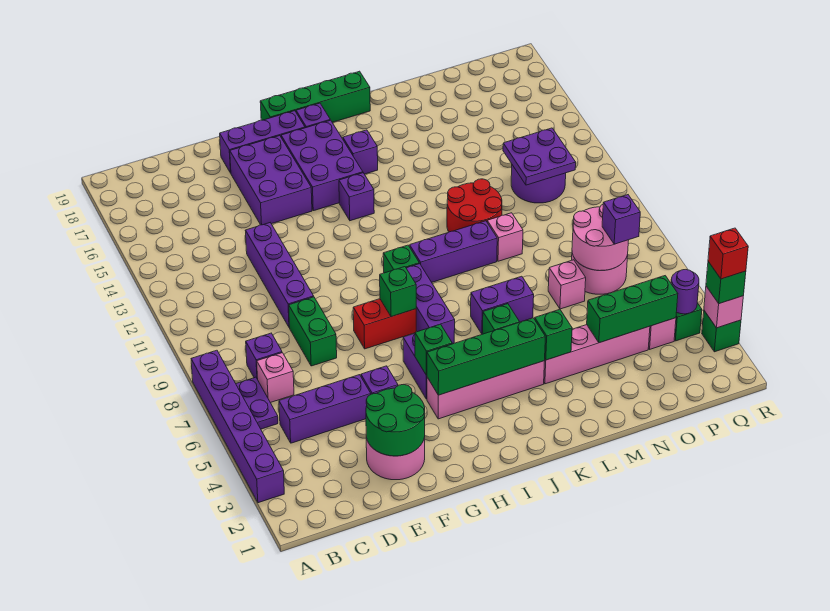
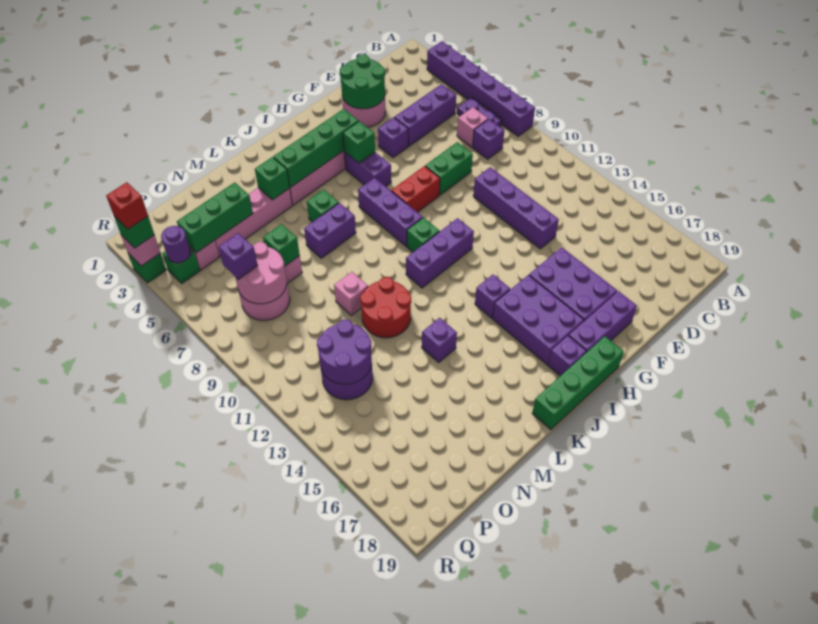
green brick E8:E9 level 1 -> green brick E8:F8 level 1
green brick H8 level 2 -> green brick N7 level 2
purple brick J10:L10 level 1 -> purple brick H11:J11 level 1
purple brick J16 level 1 -> purple brick L14 level 1
purple plate O12:P13 level 2 -> purple round brick O12:P13 level 2

